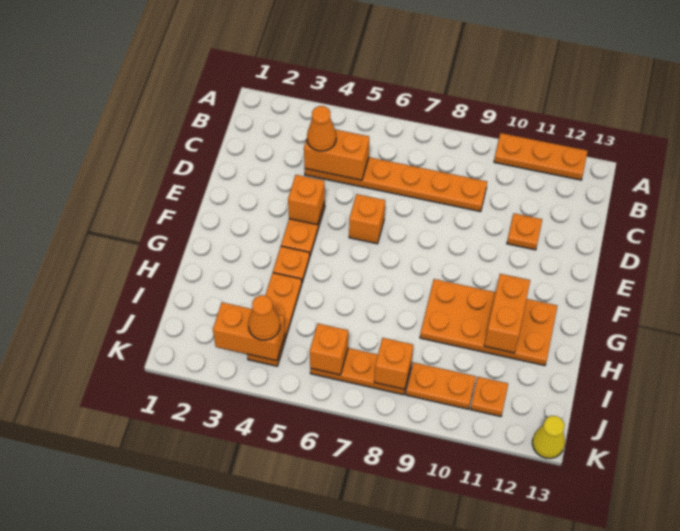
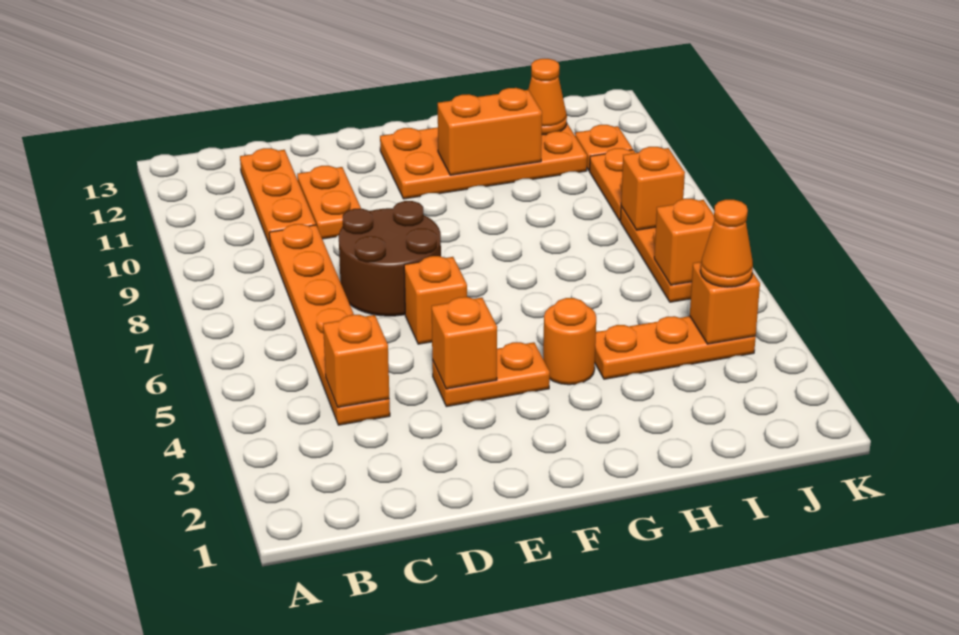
orange plate A10:A12 level 1 -> orange plate C10:C12 level 1
orange brick C4:C5 level 2 -> orange brick C4 level 2
orange cone C4 level 3 -> orange cone I12 level 2
none -> brown round brick D7:E8 level 1
orange plate D11 level 1 -> orange plate D10:D11 level 1
orange plate G4 level 1 -> orange round brick G4 level 1
orange plate G9:H12 level 1 -> orange plate F11:I12 level 1
orange brick J3:J4 level 2 -> orange brick J4 level 2
yellow cone K13 level 1 -> none

